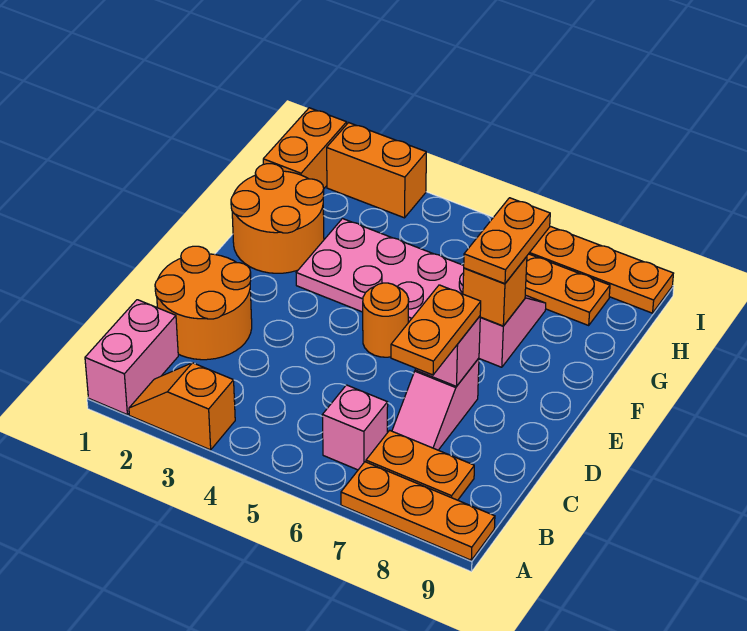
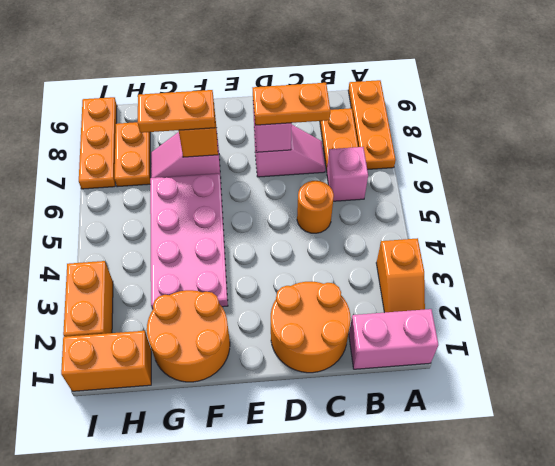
orange round brick E5 level 1 -> orange round brick C5 level 1

